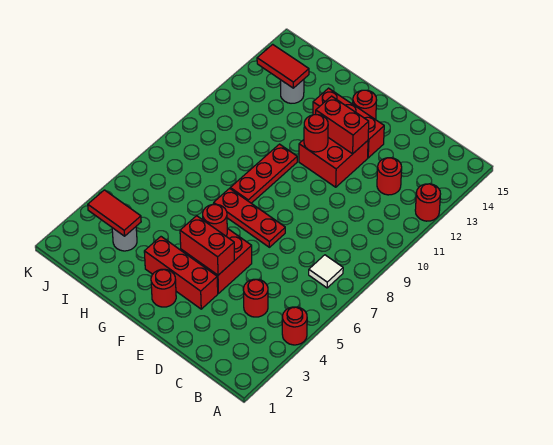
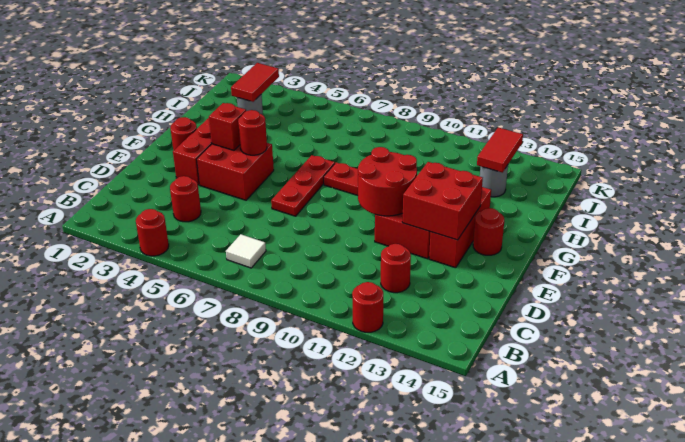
red brick E4:F4 level 2 -> red brick F4 level 2
red brick E12:F12 level 2 -> red brick E12:F13 level 2
red round brick F11 level 2 -> red round brick E10:F11 level 2

